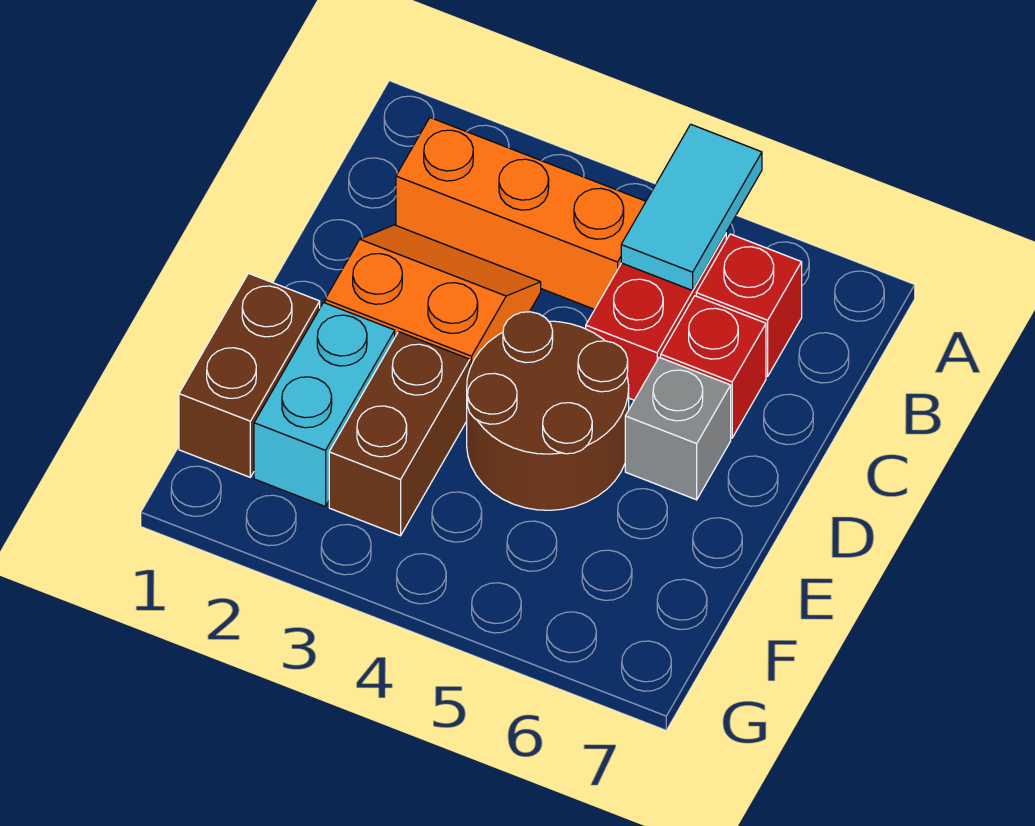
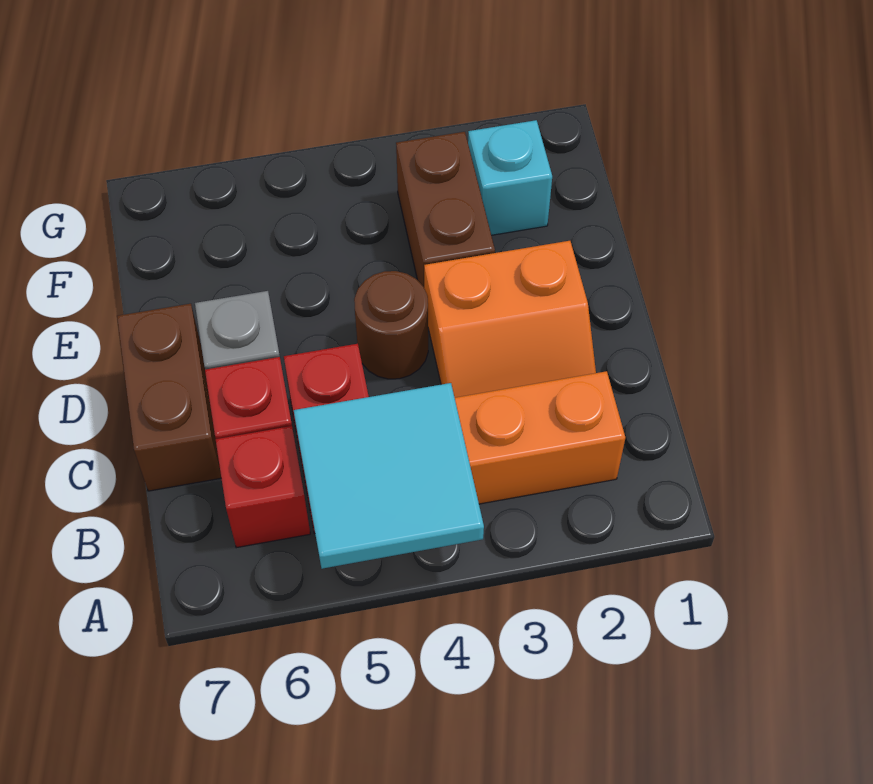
cyan tile A5:B5 level 2 -> cyan tile A4:B5 level 2
brown round brick D4:E5 level 1 -> brown round brick D4 level 1
brown brick E1:F1 level 1 -> brown brick C7:D7 level 1
cyan brick E2:F2 level 1 -> cyan brick F2 level 1

